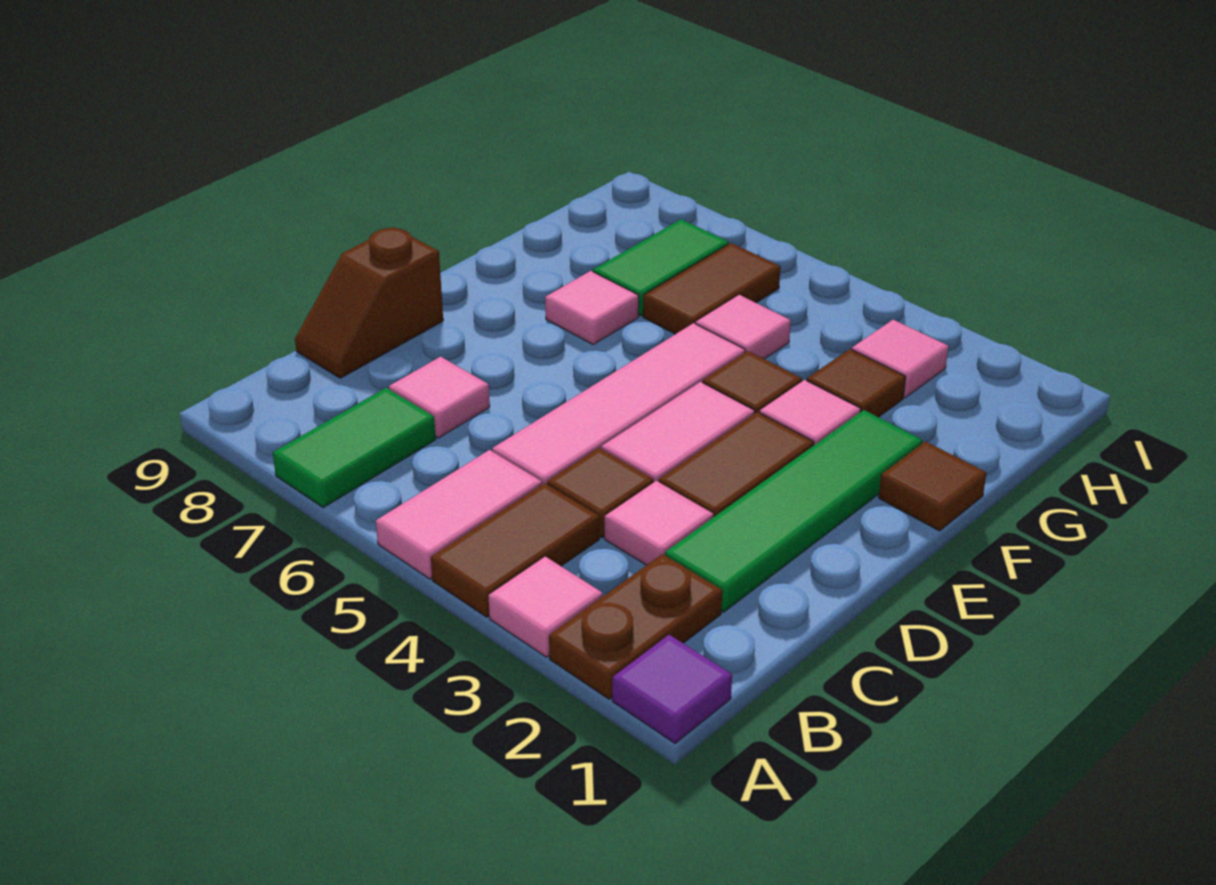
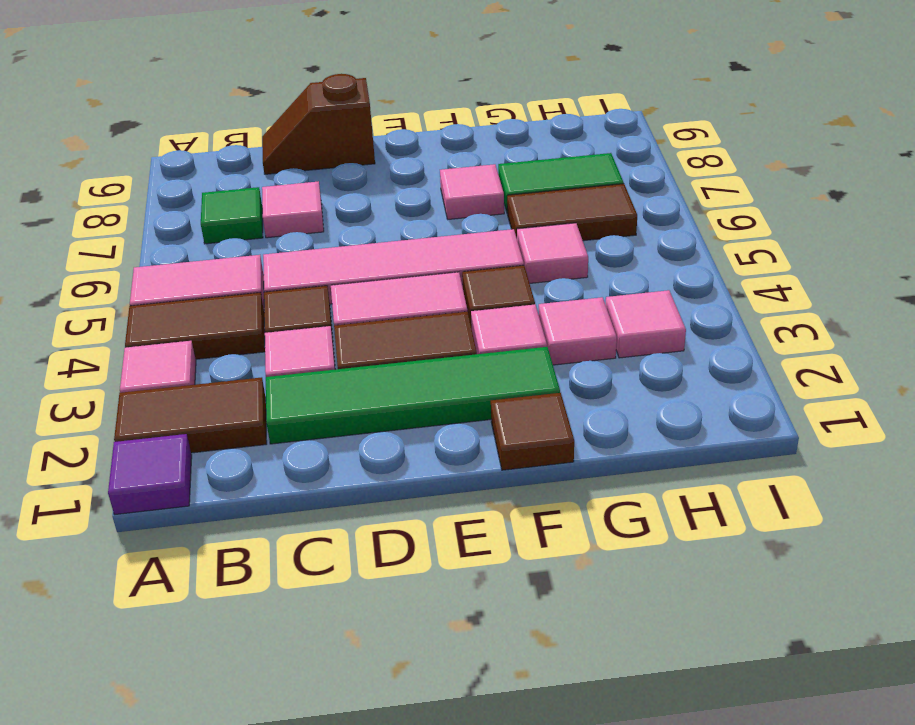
brown plate A2:B2 level 1 -> brown tile A2:B2 level 1
green tile A7:B7 level 1 -> green tile B7 level 1
brown tile G3 level 1 -> pink tile G3 level 1

